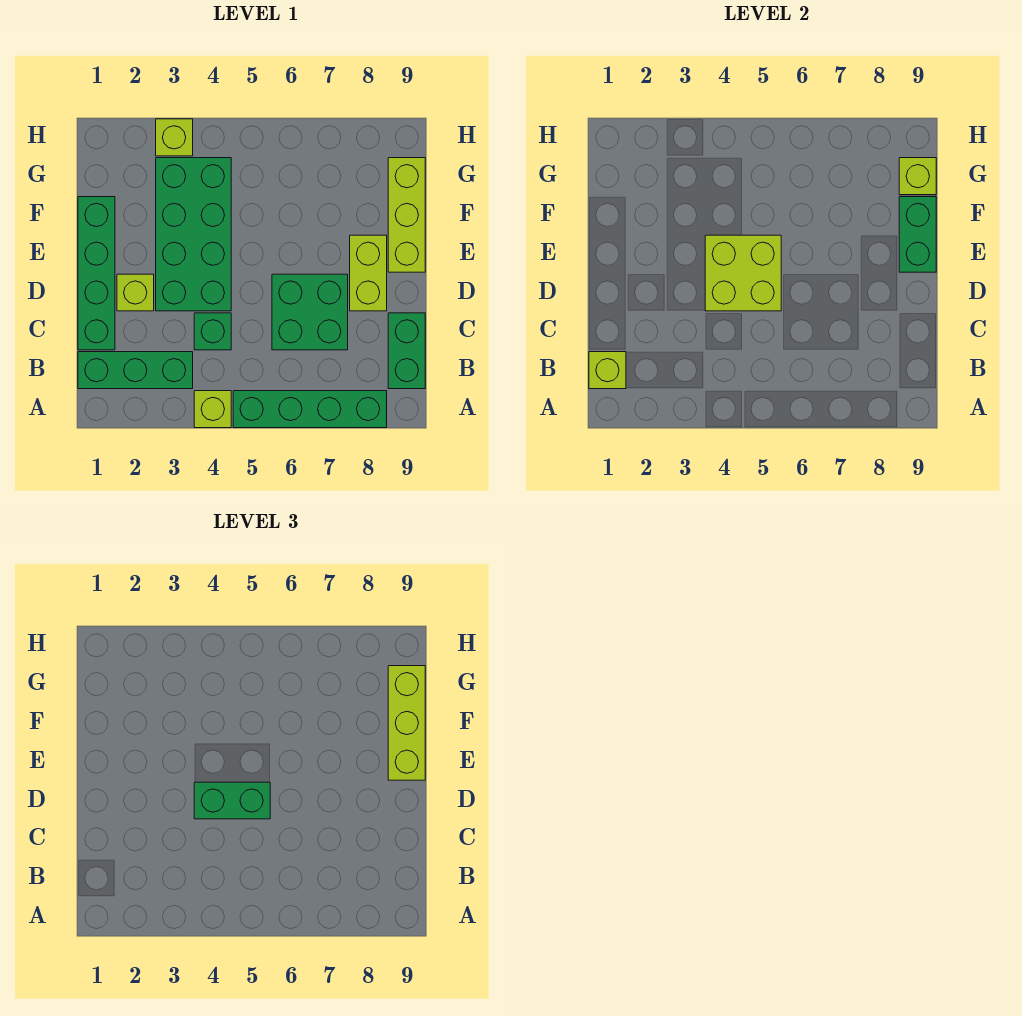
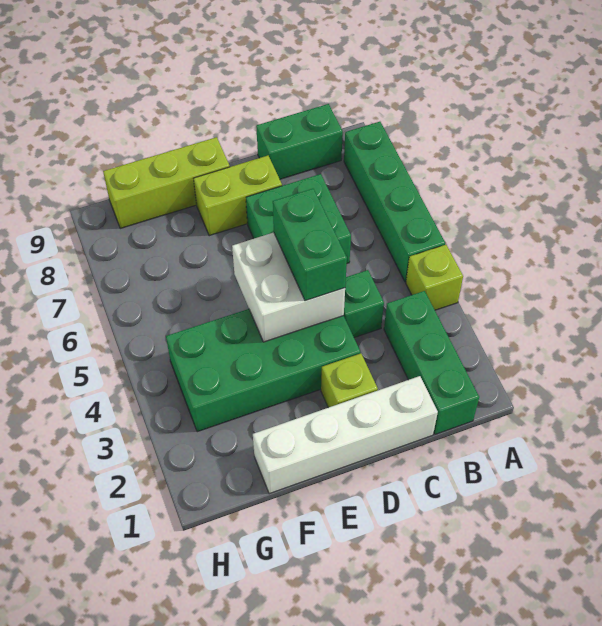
lime brick B1 level 2 -> none
green brick C1:F1 level 1 -> white brick C1:F1 level 1
lime brick D4:E5 level 2 -> white brick D4:E5 level 2
green brick E9:F9 level 2 -> none
lime brick E9:G9 level 3 -> none
lime brick G9 level 2 -> none
lime brick H3 level 1 -> none

